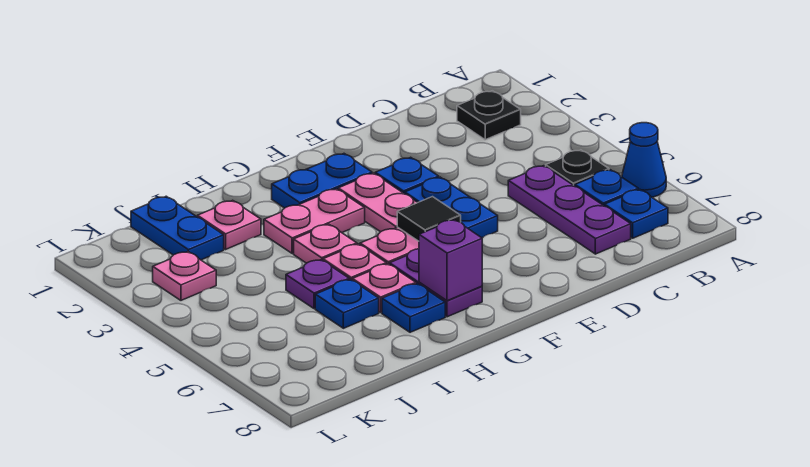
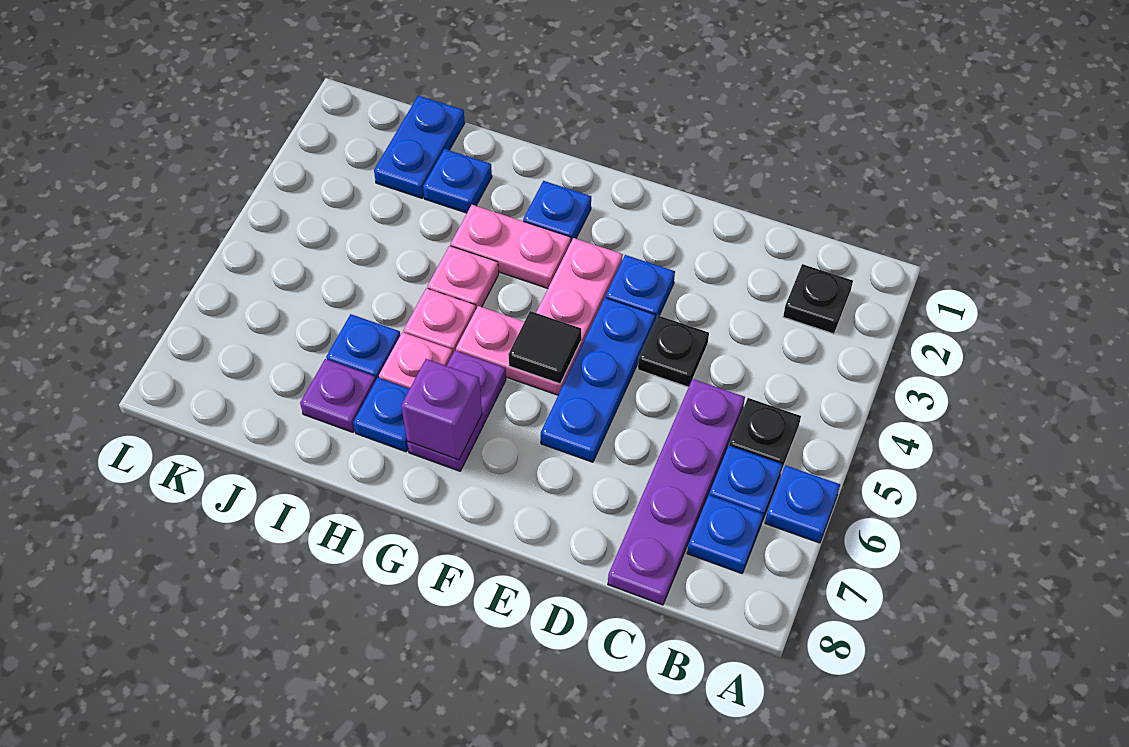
blue cone A6 level 1 -> blue plate A6 level 1
purple plate C5:C7 level 1 -> purple plate C5:C8 level 1
none -> black plate D4 level 1
blue plate E4:E5 level 1 -> blue plate E4:E6 level 1
blue plate F2:G2 level 1 -> blue plate G2 level 1
pink plate I2 level 1 -> blue plate I2 level 1
purple plate I5 level 1 -> purple plate I7 level 1
pink plate K3 level 1 -> none

